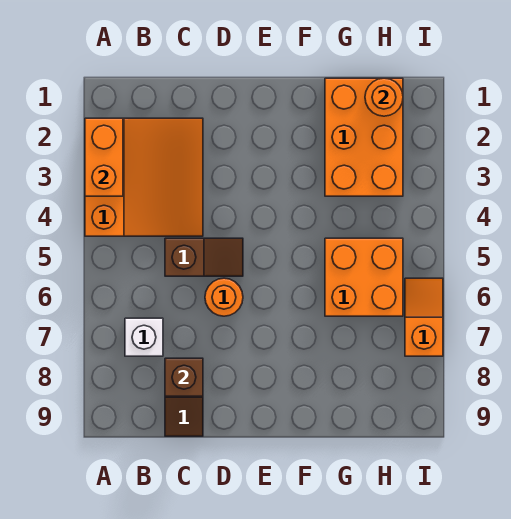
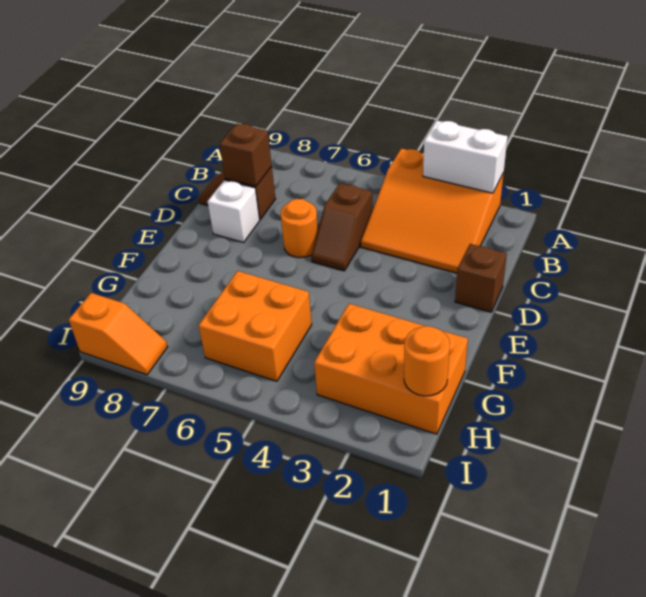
orange brick A2:A3 level 2 -> white brick A2:A3 level 2
white brick B7 level 1 -> white brick D8 level 1
none -> brown brick D1 level 1
orange slope I6:I7 level 1 top 7 -> orange slope I8:I9 level 1 top 9

